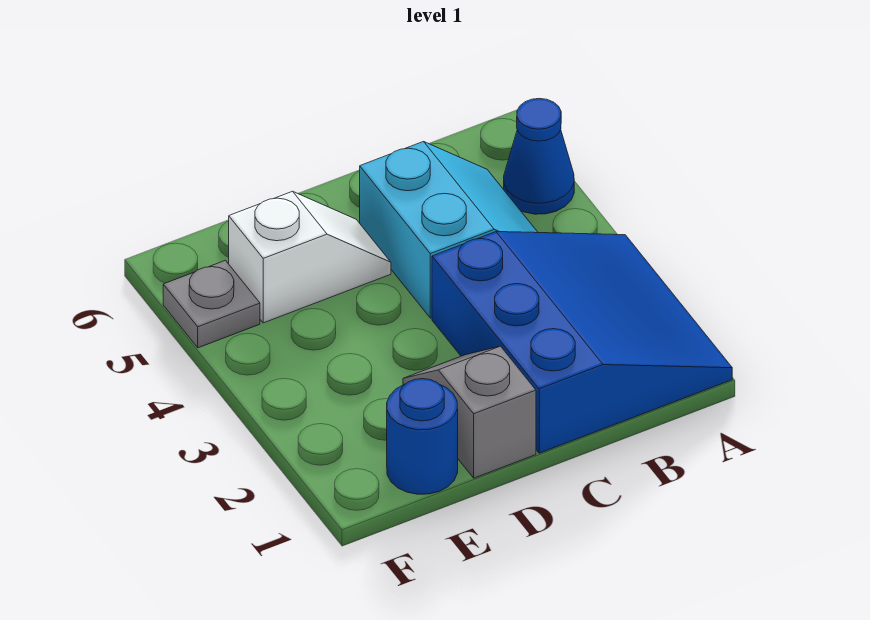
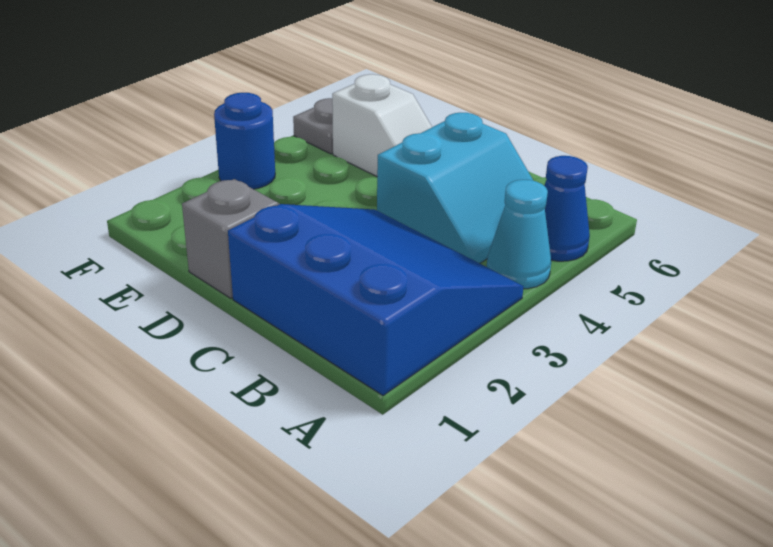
blue slope A1:C3 level 1 top C -> blue slope A1:C3 level 1 top 1
none -> cyan cone A4 level 1
blue round brick E1 level 1 -> blue round brick F3 level 1

